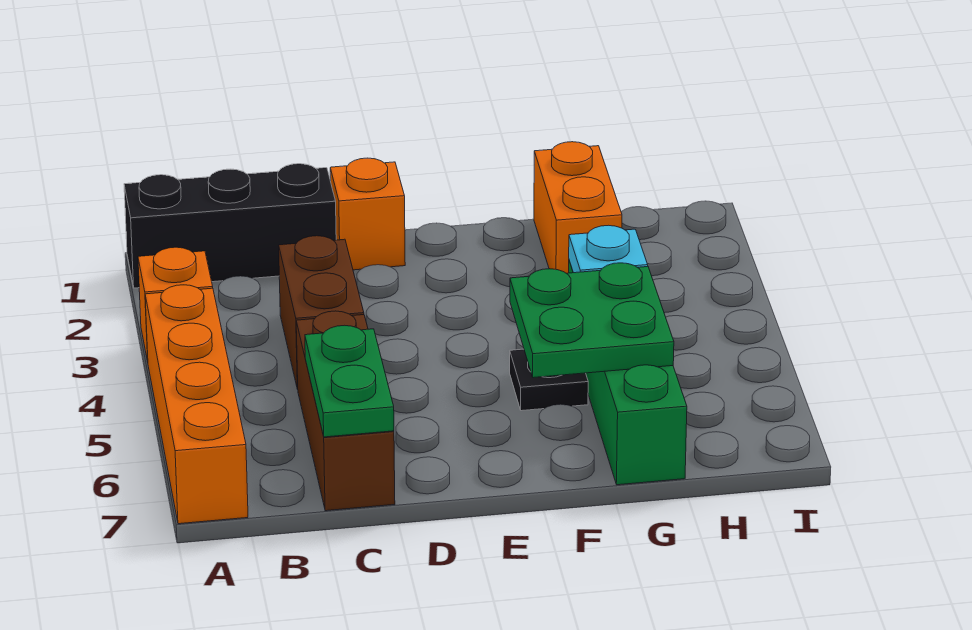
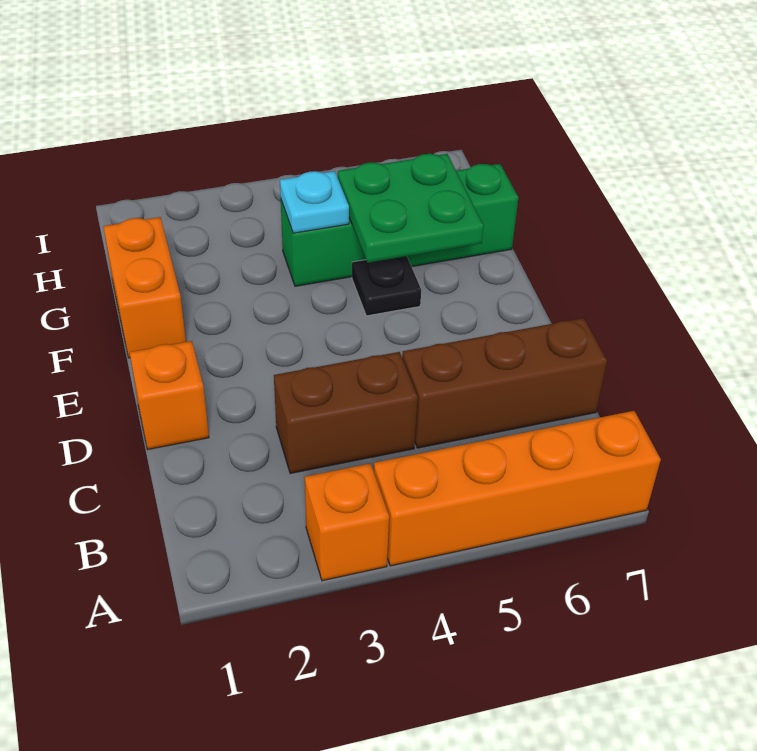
black brick A1:C1 level 1 -> none
green plate C6:C7 level 2 -> none
orange brick G1:G2 level 1 -> orange brick F1:G1 level 1

